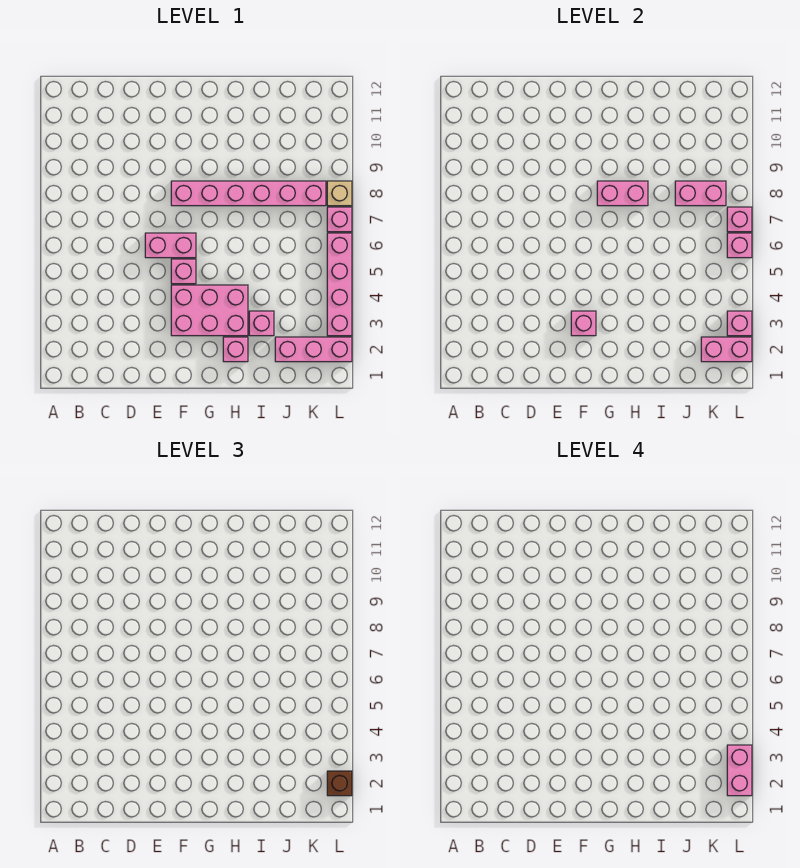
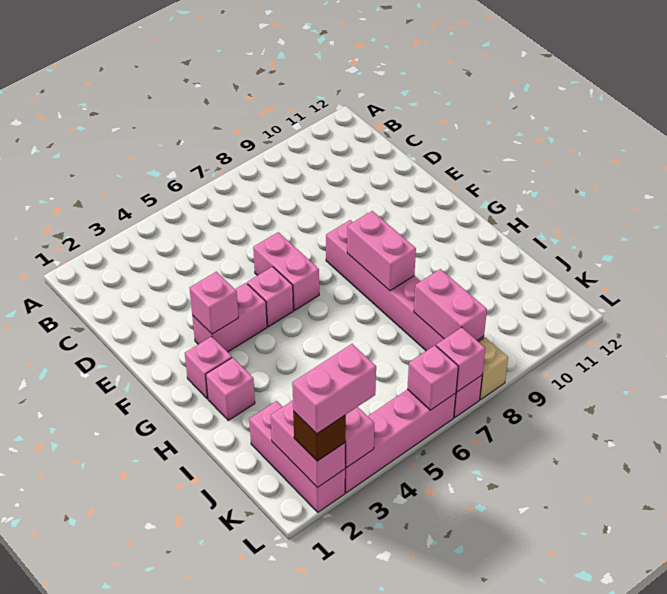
pink brick F3:H4 level 1 -> pink brick F3:F4 level 1
pink brick I3 level 1 -> pink brick G2 level 1

